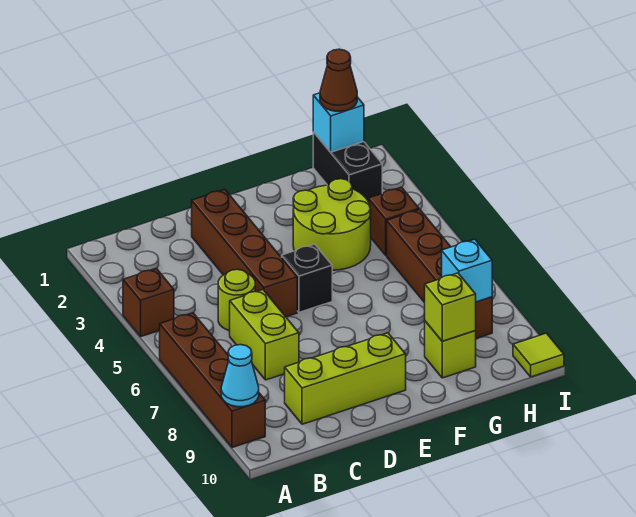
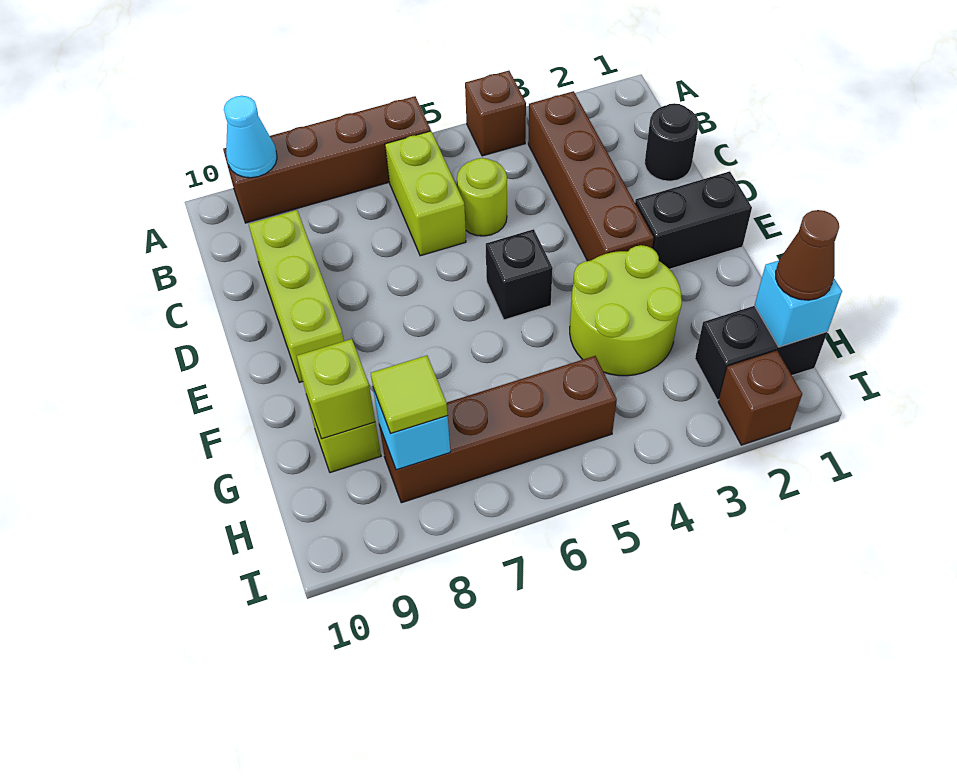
none -> black round brick C1 level 1
lime brick C6:C7 level 1 -> lime brick B6:C6 level 1
brown brick D2:D5 level 1 -> brown brick B3:E3 level 1
none -> black brick E1:E2 level 1
brown brick H4 level 1 -> brown brick I2 level 1
lime tile I10 level 1 -> lime tile H8 level 3

